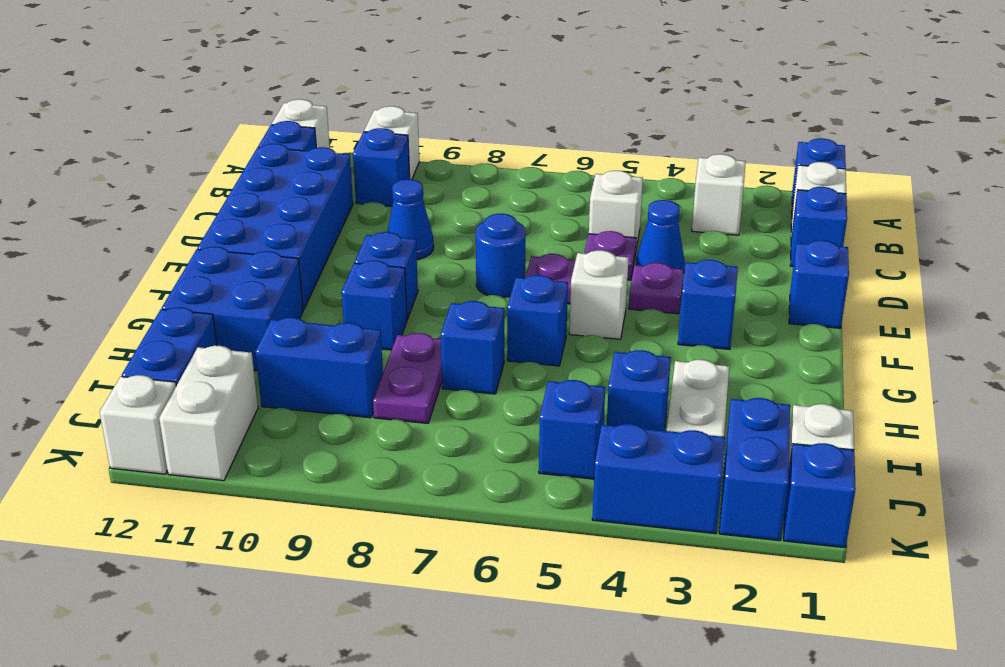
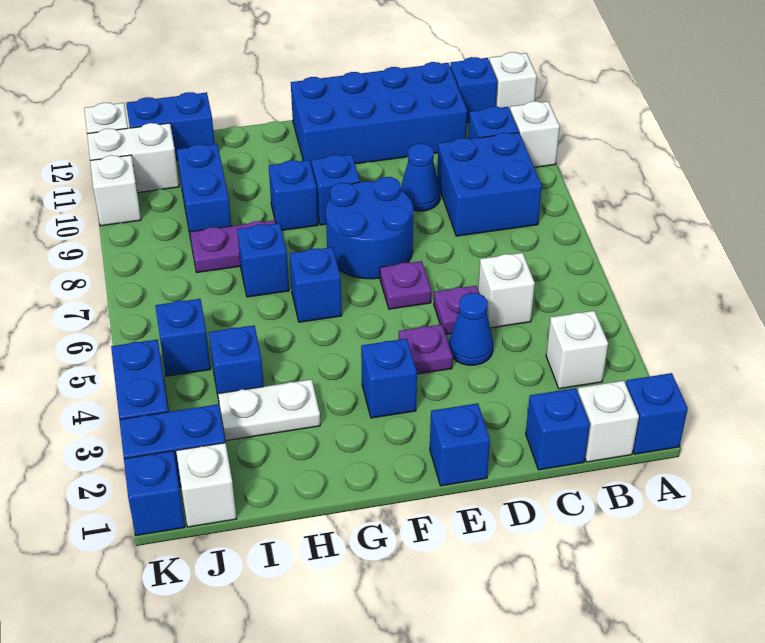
blue round brick E7 level 1 -> blue round brick E7:F8 level 1
white brick F5 level 1 -> white brick K10 level 1
blue brick G11:H12 level 1 -> blue brick B8:C9 level 1

